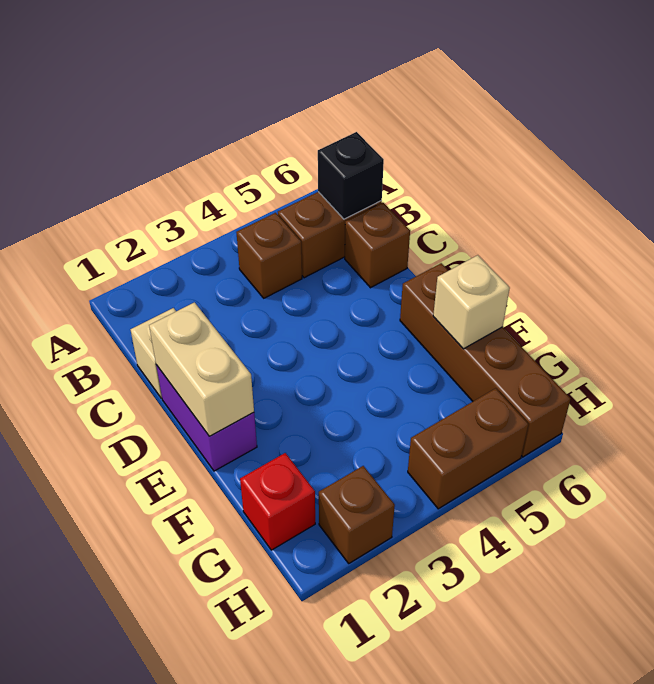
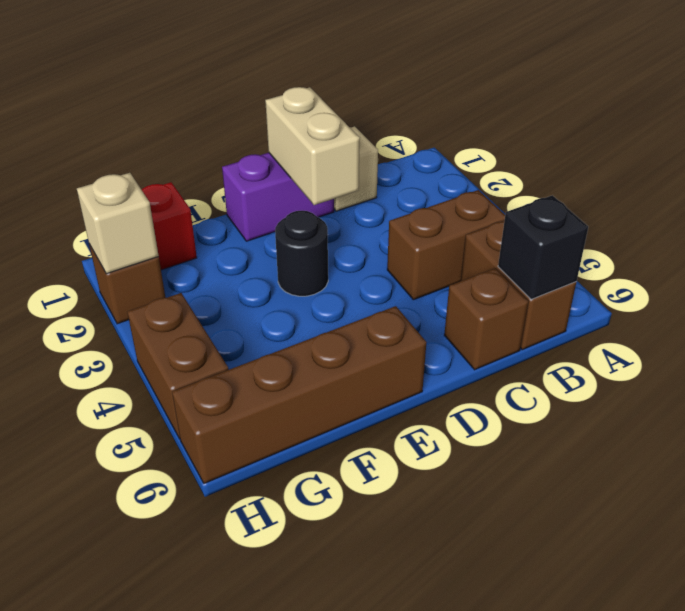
brown brick B4 level 1 -> brown brick B4:C4 level 1
tan brick D1:E1 level 2 -> tan brick D1:D2 level 2
none -> black round brick E3 level 1
tan brick F6 level 2 -> tan brick H2 level 2

